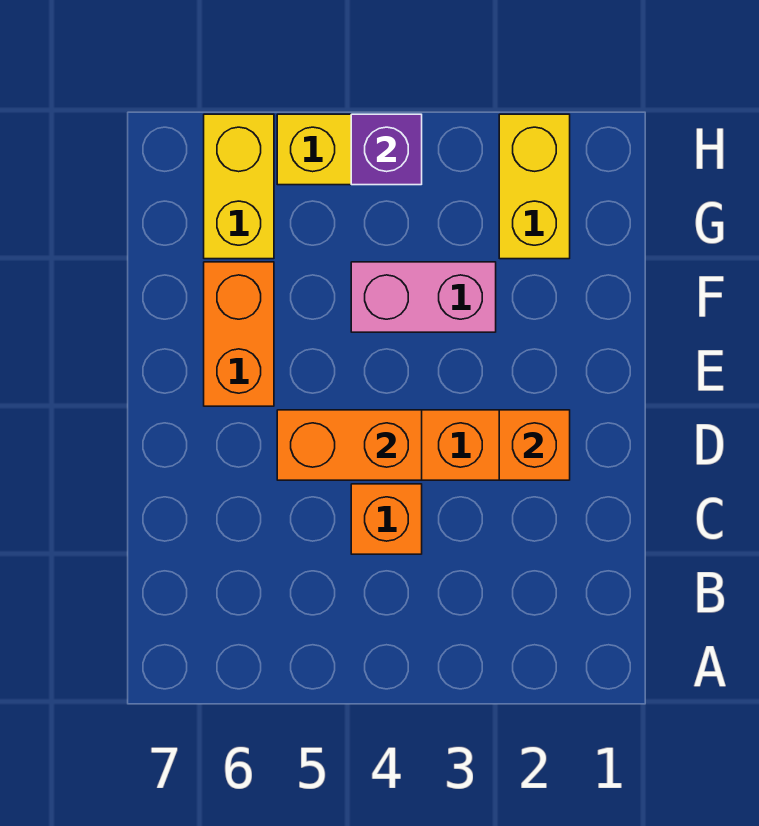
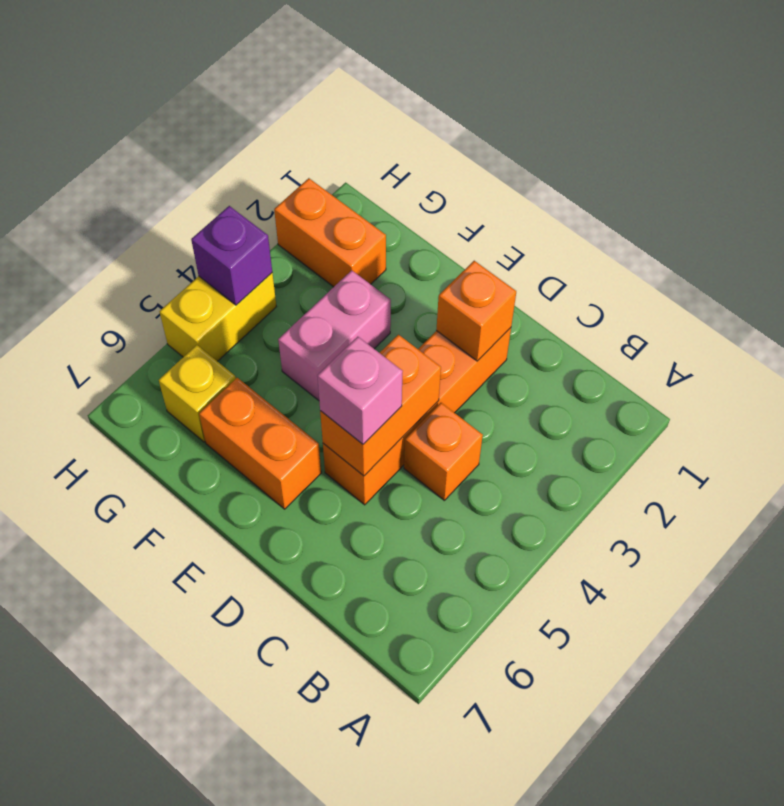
none -> pink brick D5 level 3
yellow brick G2:H2 level 1 -> orange brick G2:H2 level 1
yellow brick G6:H6 level 1 -> yellow brick G6 level 1

